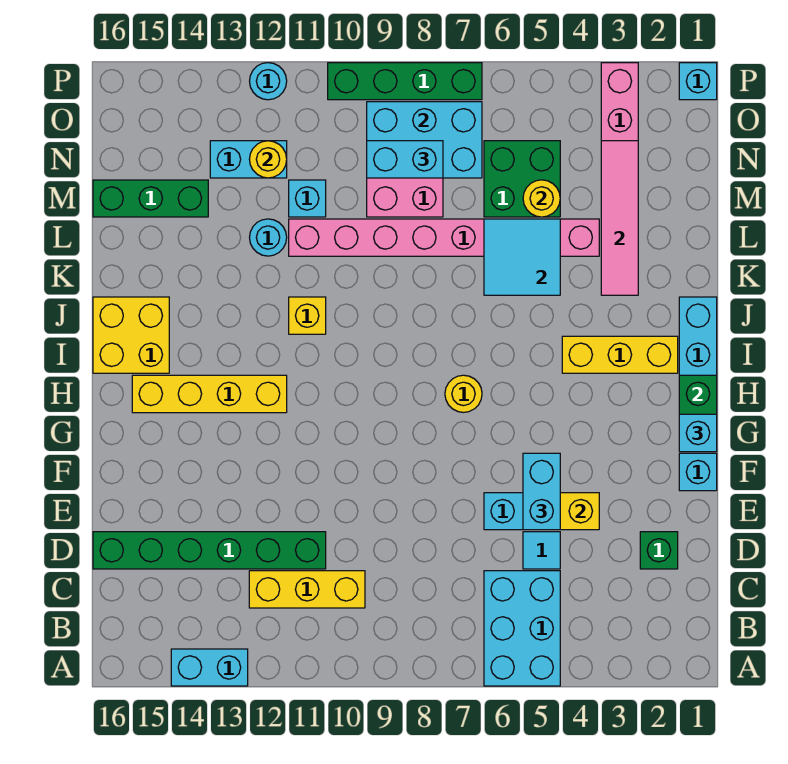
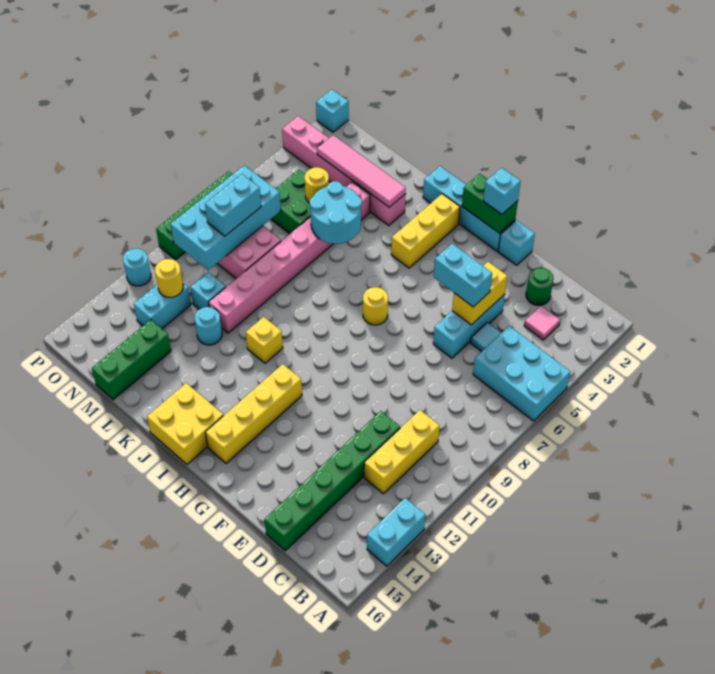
none -> pink tile C3 level 1
green brick D2 level 1 -> green round brick D2 level 1
cyan tile K5:L6 level 2 -> cyan round brick K5:L6 level 2
cyan brick N7:O9 level 2 -> cyan brick N7:O10 level 2

